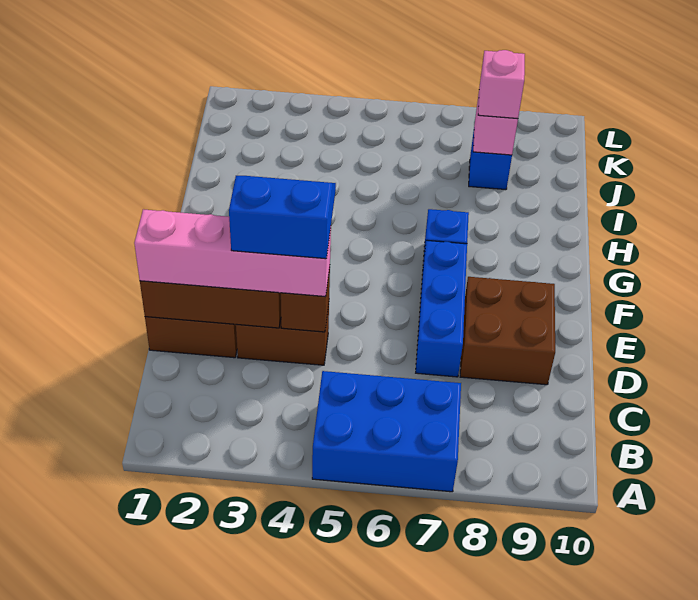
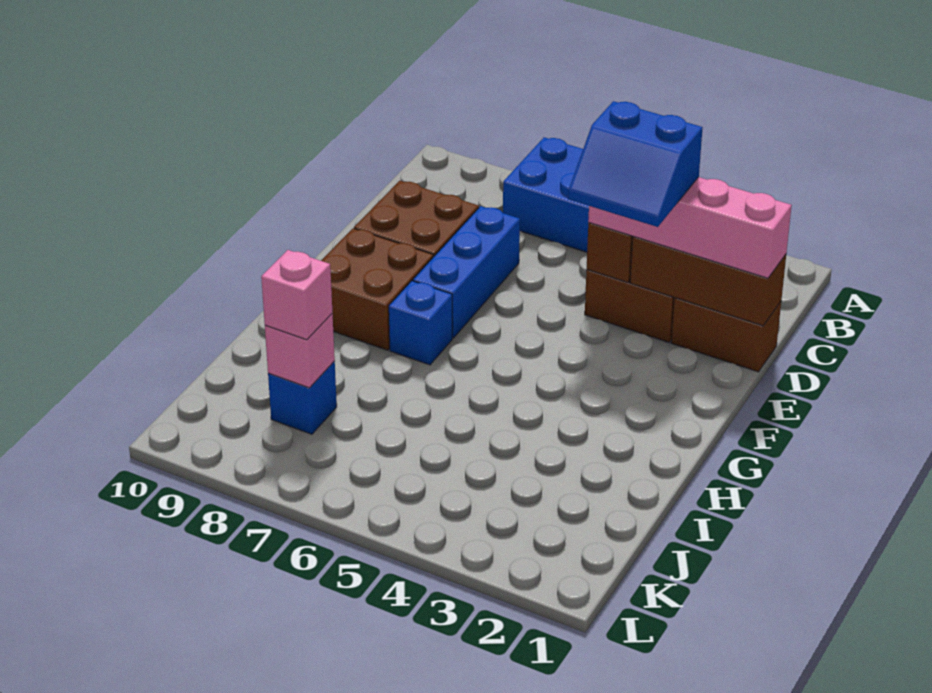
none -> brown brick F8:G9 level 1

